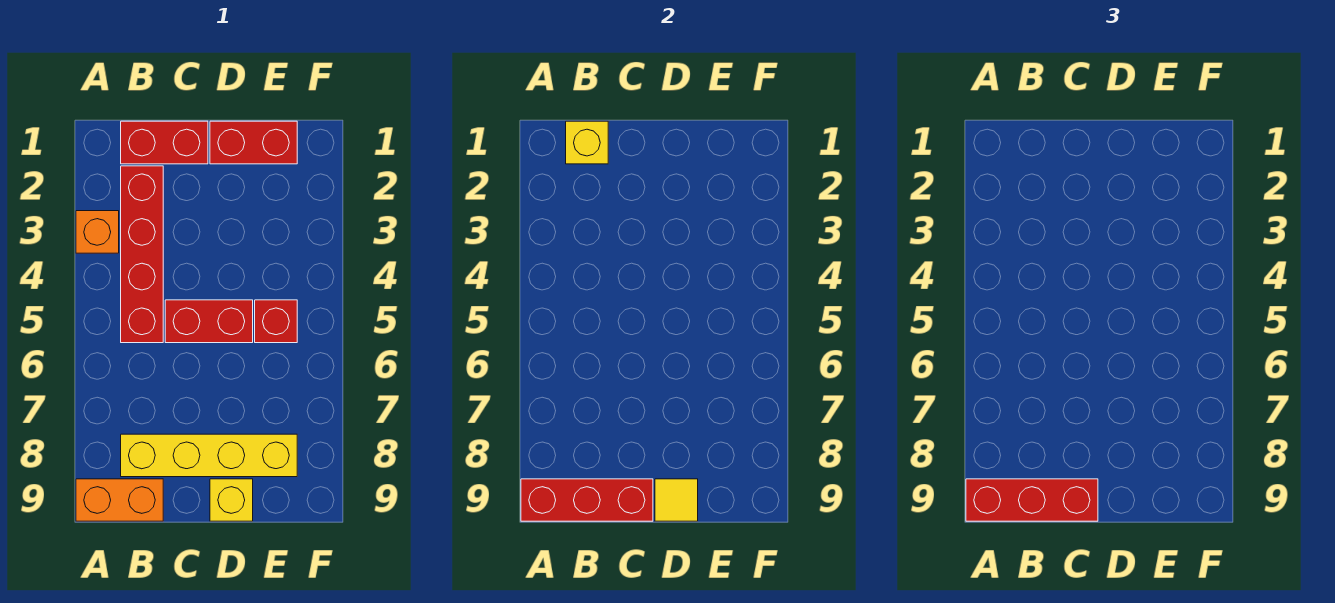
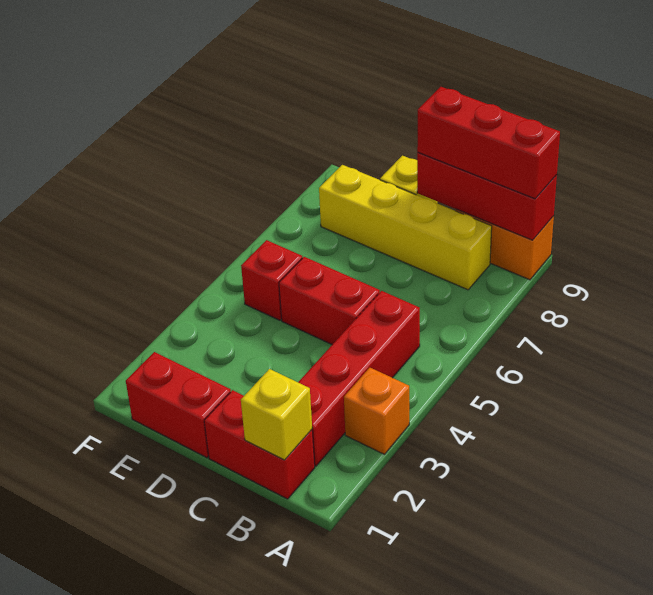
yellow tile D9 level 2 -> none

